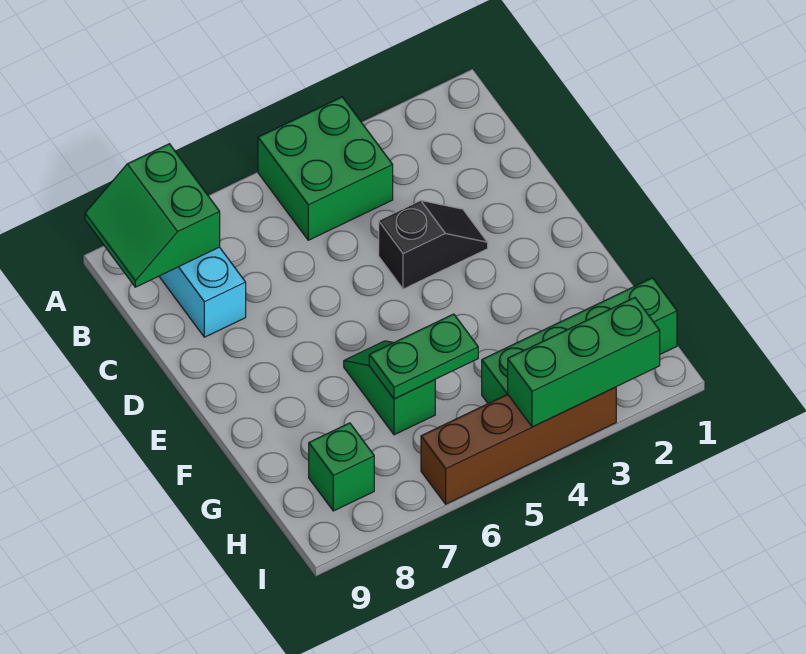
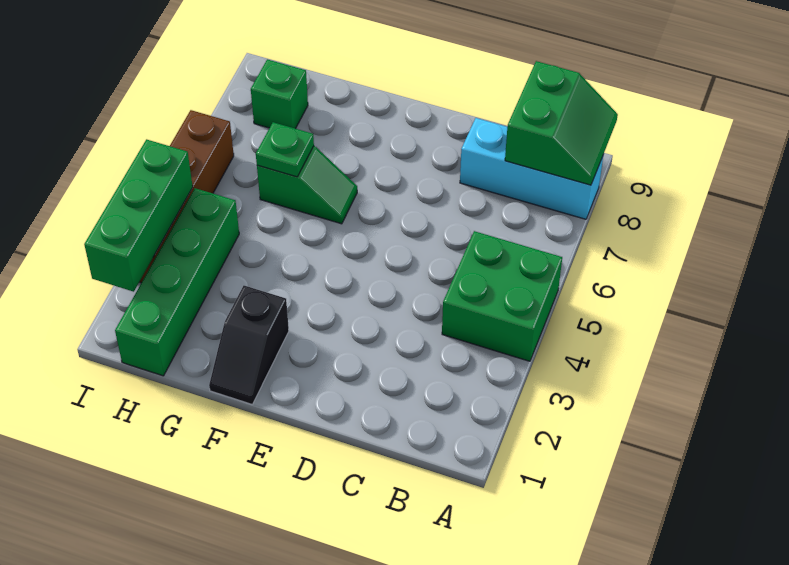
green slope A8:B9 level 2 top 8 -> green slope A8:B9 level 2 top B
black slope D3:D4 level 1 top 4 -> black slope F1:F2 level 1 top 2
green plate G5:G6 level 2 -> green plate G6 level 2

